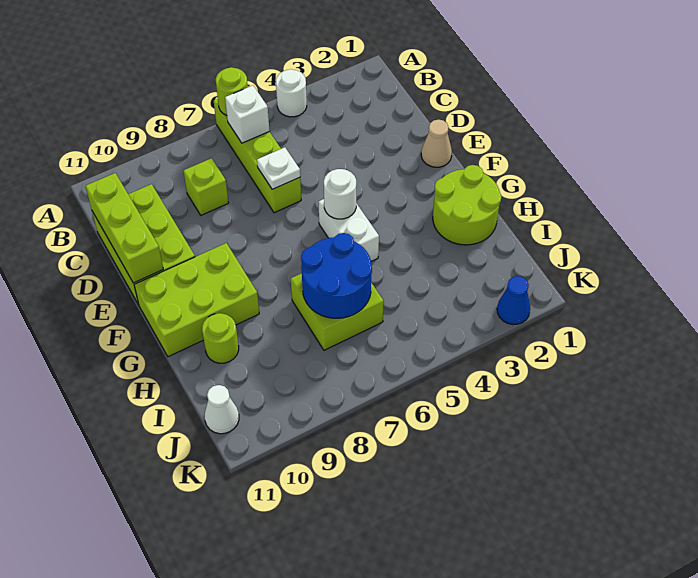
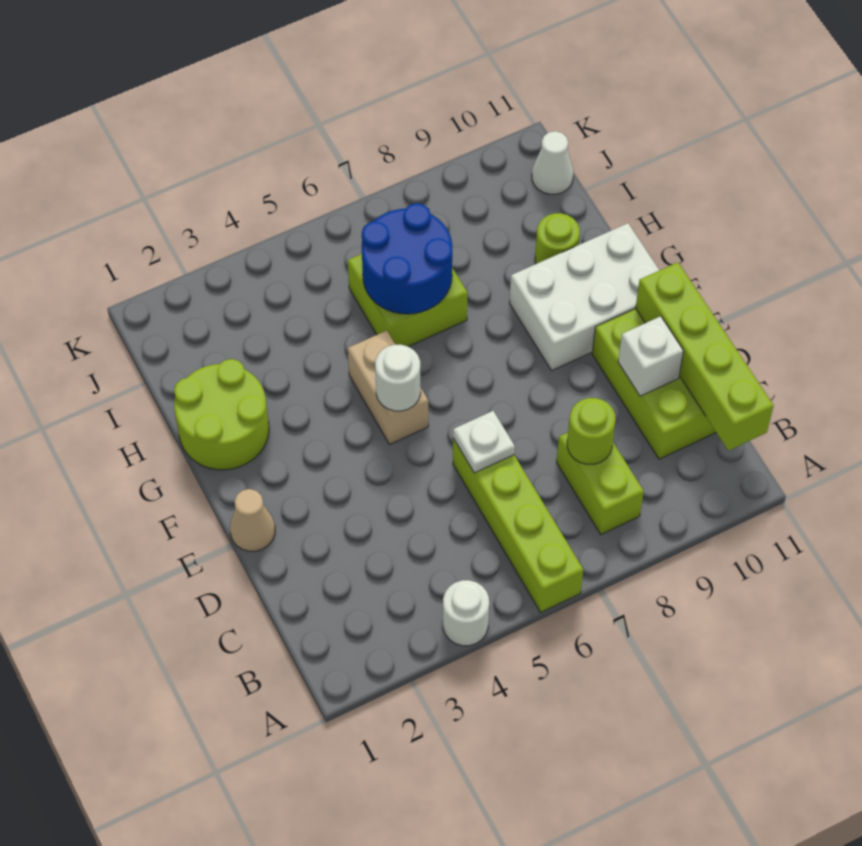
lime round brick A6 level 2 -> lime round brick C8 level 2
white brick B6 level 2 -> white brick D10 level 2
lime brick C8 level 1 -> lime brick B8:C8 level 1
lime brick C11:E11 level 2 -> lime brick B11:E11 level 2
white brick F5:G5 level 1 -> tan brick F5:G5 level 1
lime brick F9:G11 level 1 -> white brick F9:G11 level 1
blue cone K2 level 1 -> none

